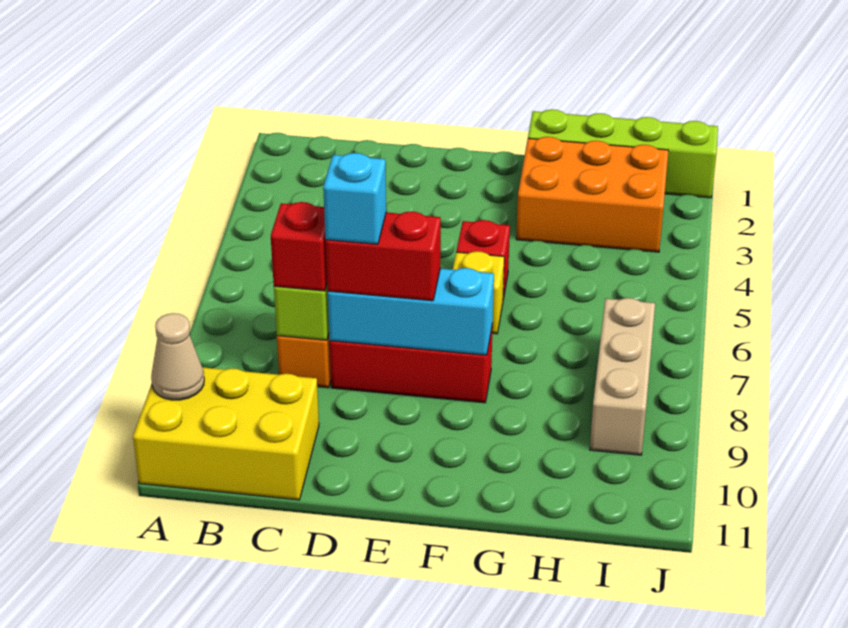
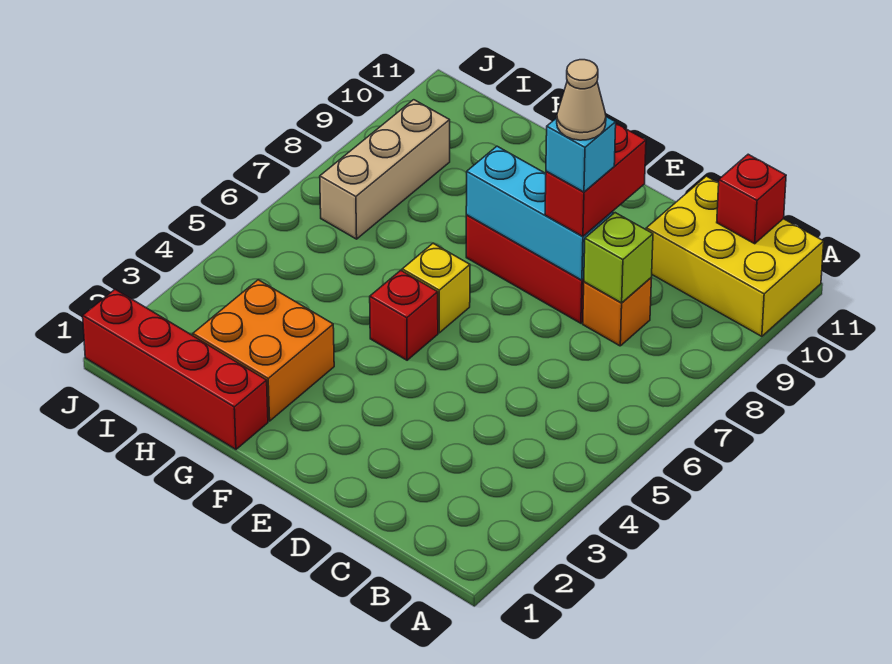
tan cone A10 level 2 -> tan cone D8 level 5
red brick C8 level 3 -> red brick B11 level 2
red brick D8:E8 level 3 -> red brick D8:D9 level 3
lime brick G1:J1 level 1 -> red brick G1:J1 level 1
orange brick G2:I3 level 1 -> orange brick G2:H3 level 1

